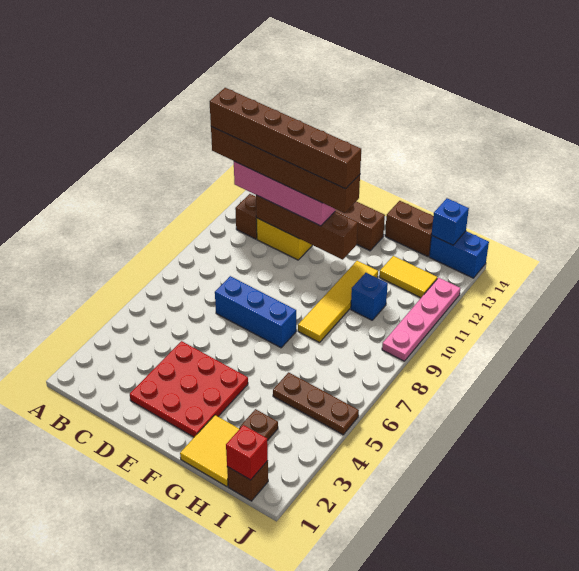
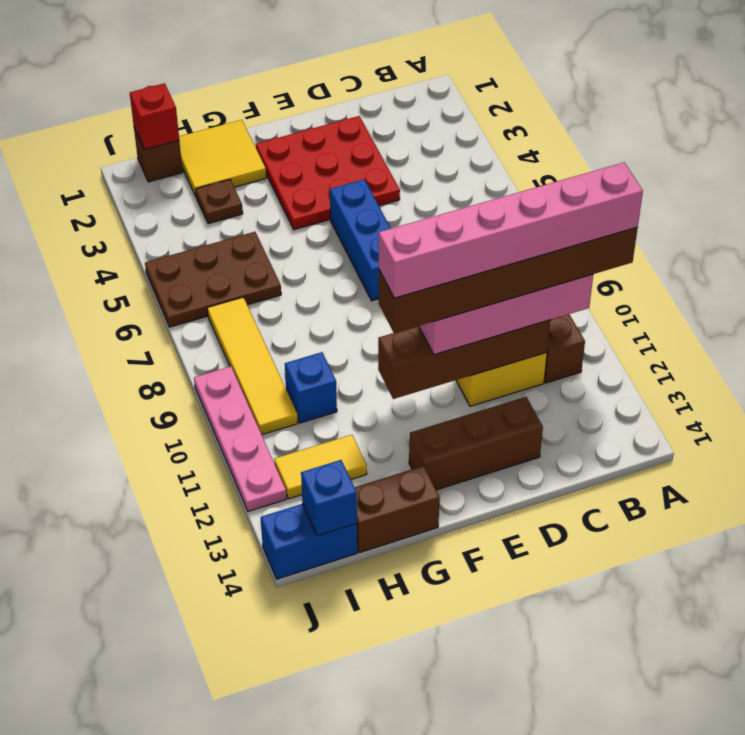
brown brick A11:F11 level 5 -> pink brick A11:F11 level 5
blue brick D7:F7 level 1 -> blue brick E5:E7 level 1
yellow tile G8:G11 level 1 -> yellow tile I7:I10 level 1
brown plate H5:J5 level 1 -> brown plate H5:J6 level 1

